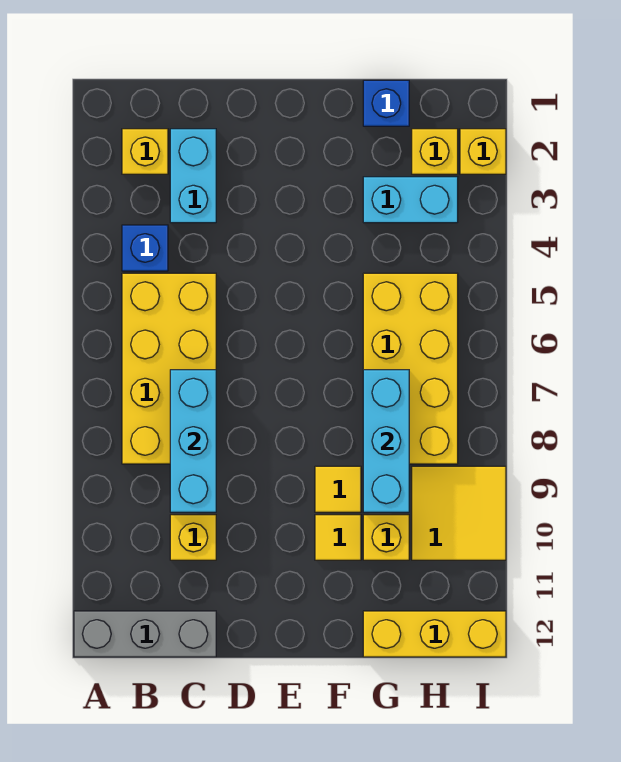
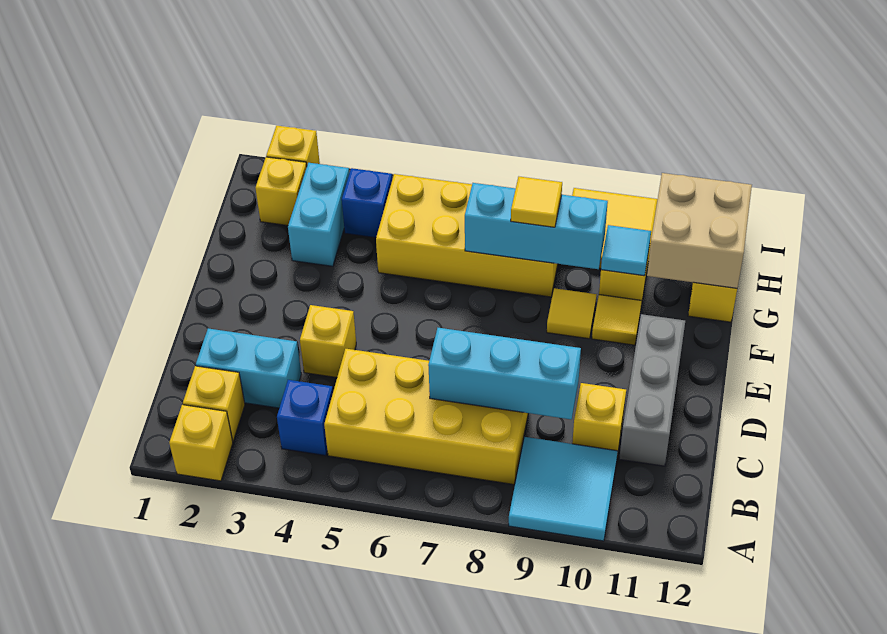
none -> yellow brick A2 level 1
none -> cyan tile A9:B10 level 1
grey brick A12:C12 level 1 -> grey brick C11:E11 level 1
none -> yellow brick D4 level 1
blue brick G1 level 1 -> blue brick H4 level 1
none -> yellow tile G8 level 3
none -> cyan tile G10 level 2
none -> tan brick G11:H12 level 2

